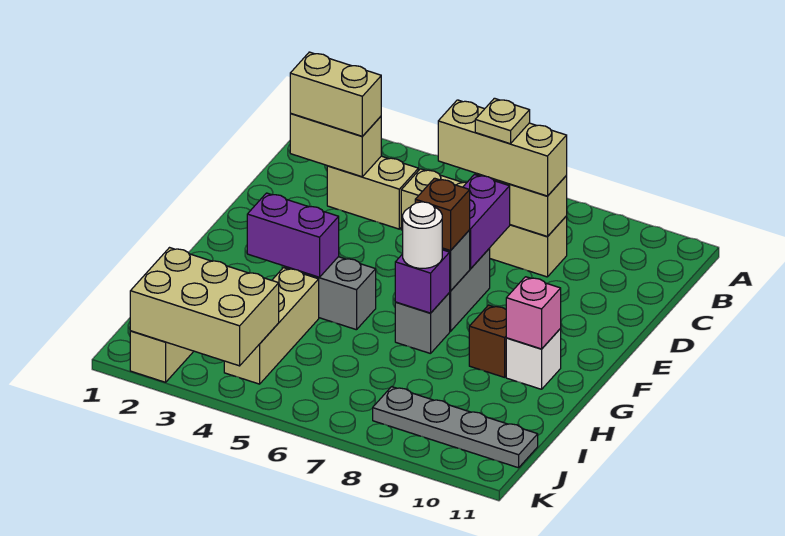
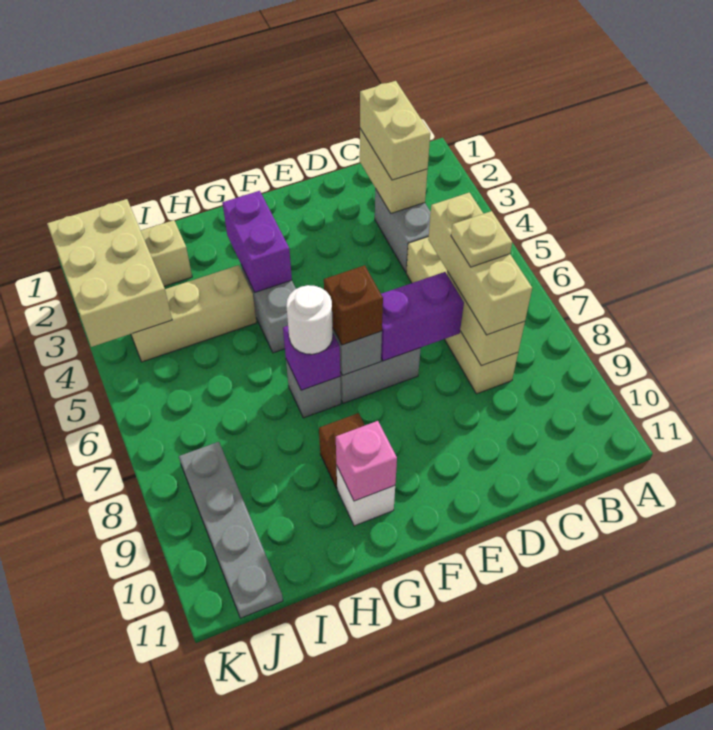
tan brick C3:C4 level 1 -> grey brick C3:C4 level 1

